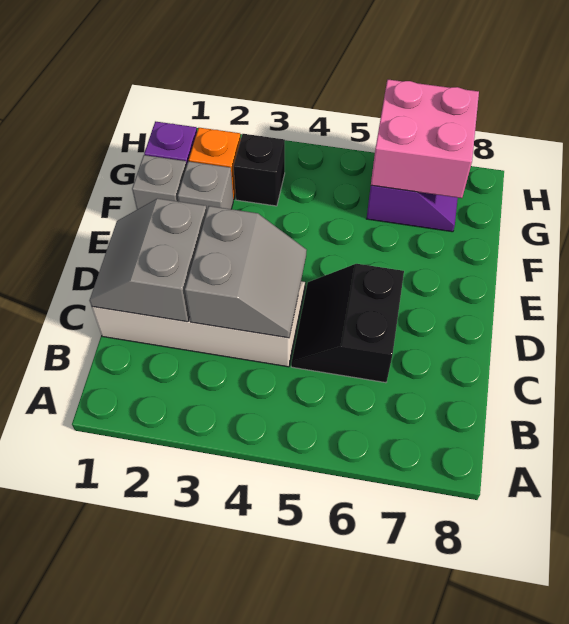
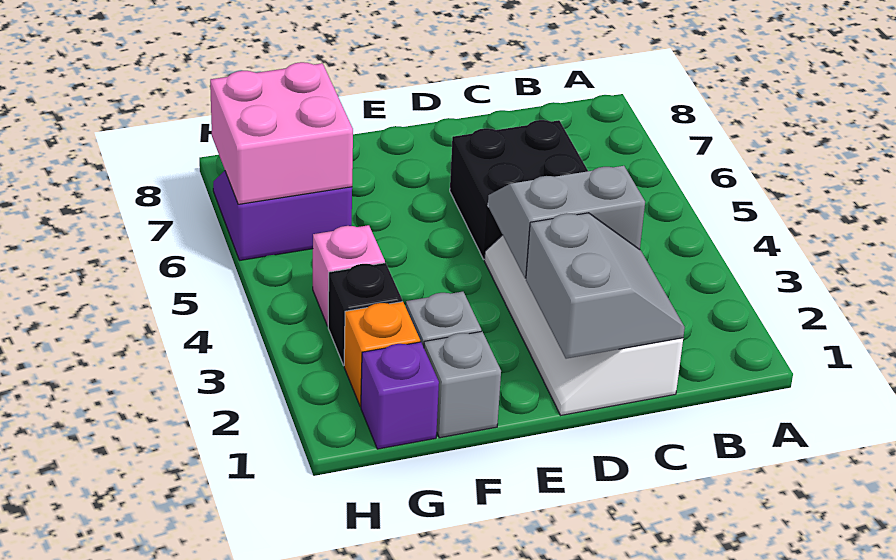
grey slope C1:D2 level 2 top 2 -> grey slope C1:D2 level 2 top D
black slope C5:D6 level 1 top 6 -> black brick C5:D6 level 1
none -> pink brick G4 level 1

